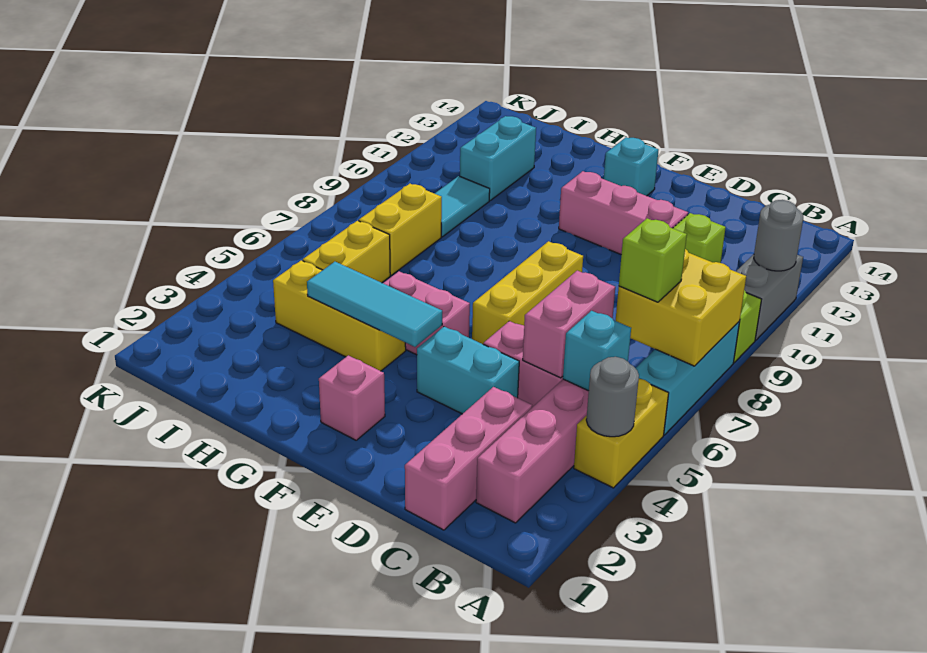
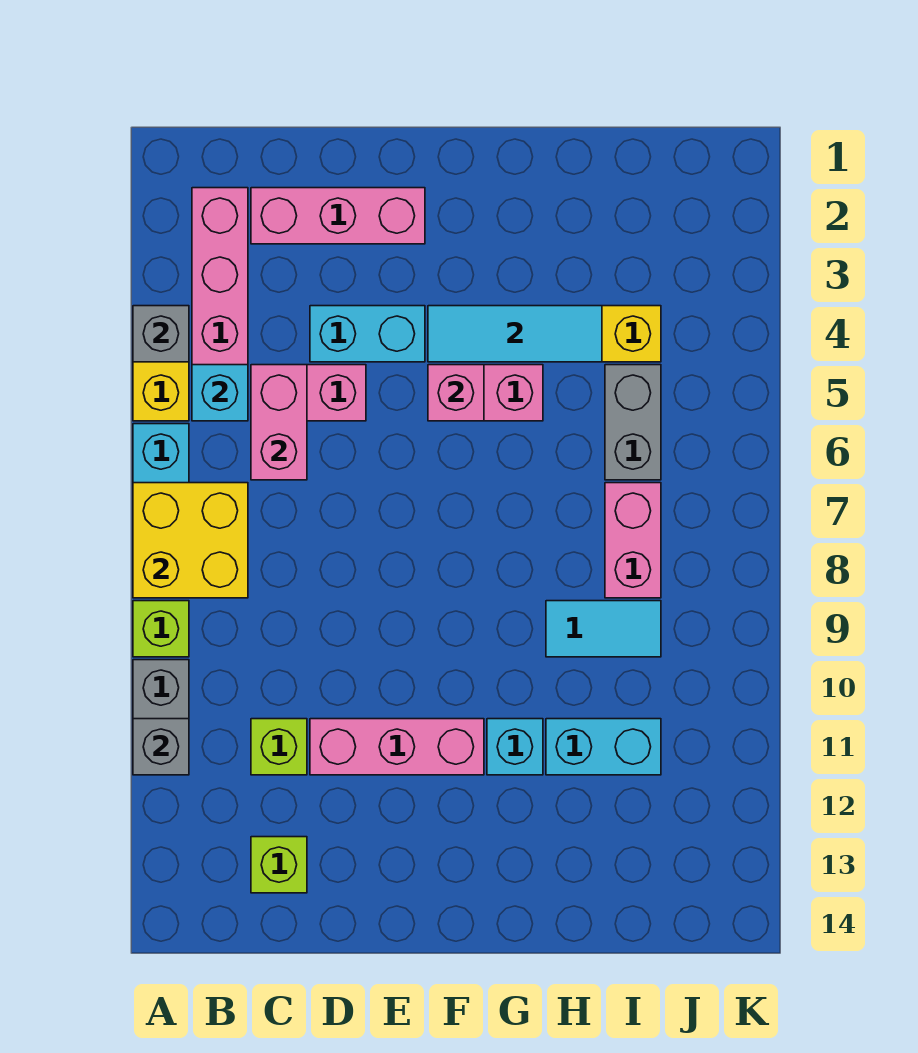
grey round brick A4 level 2 -> grey brick A4 level 2
grey round brick A11 level 2 -> grey brick A11 level 2
lime brick B7 level 3 -> lime brick C13 level 1
pink brick C1:C3 level 1 -> pink brick C2:E2 level 1
yellow brick E6:E8 level 1 -> none
pink brick F2 level 1 -> pink brick F5 level 2
cyan brick F13 level 1 -> cyan brick G11 level 1
yellow brick I5:I6 level 1 -> grey brick I5:I6 level 1
yellow brick I7:I8 level 1 -> pink brick I7:I8 level 1
cyan tile I9:I10 level 1 -> cyan tile H9:I9 level 1
cyan brick I11:I12 level 1 -> cyan brick H11:I11 level 1

